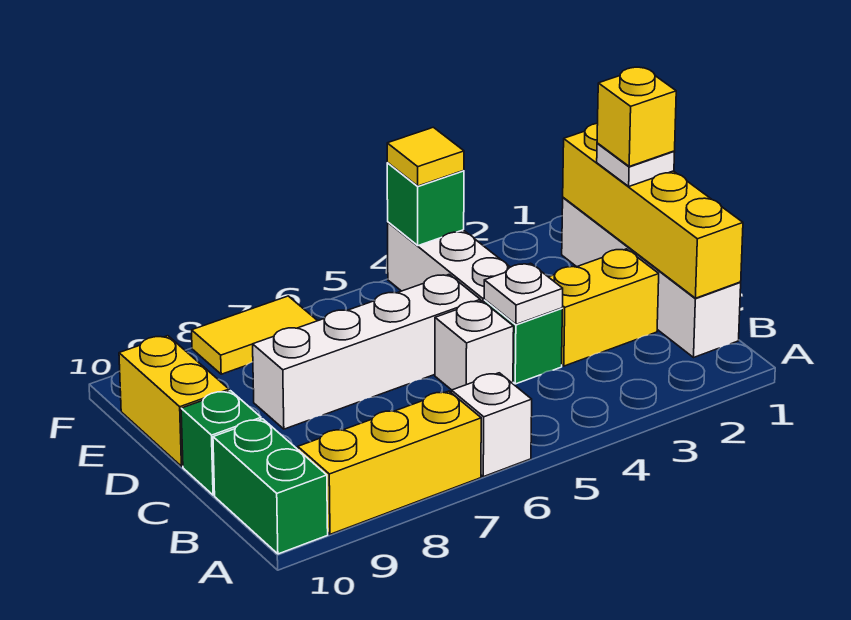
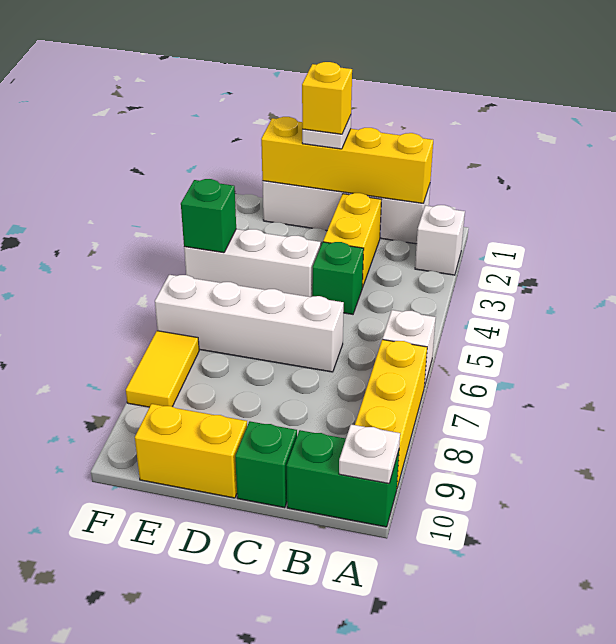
white plate C4 level 2 -> white plate A10 level 2
white brick C5 level 1 -> white brick A2 level 1
white brick D5:D8 level 1 -> white brick C6:F6 level 1
yellow tile F4 level 3 -> none

